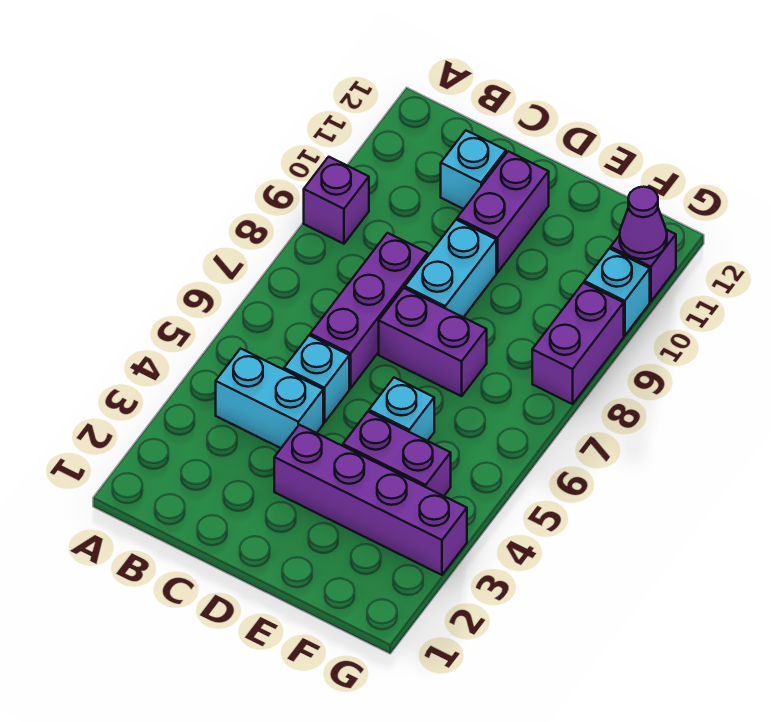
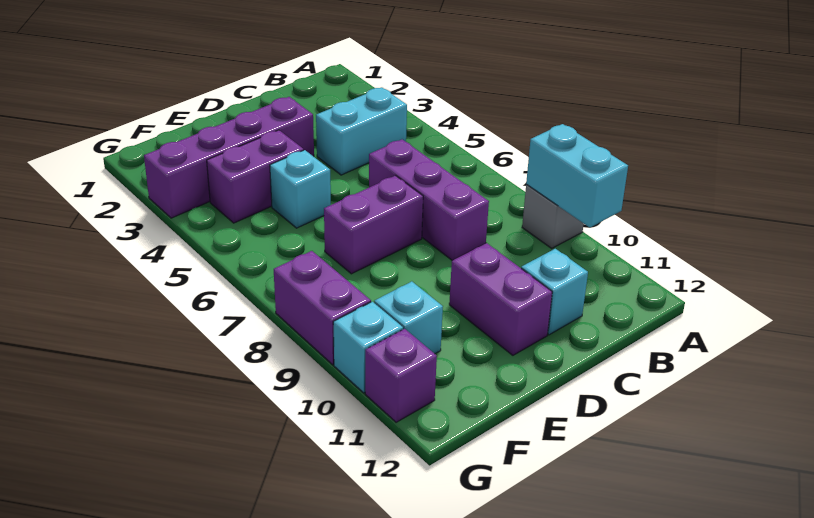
purple brick A9 level 1 -> grey brick A9 level 1
cyan brick C5 level 1 -> cyan brick F10 level 1
cyan brick D8:D9 level 1 -> cyan brick A9:A10 level 2
purple cone G11 level 2 -> none

